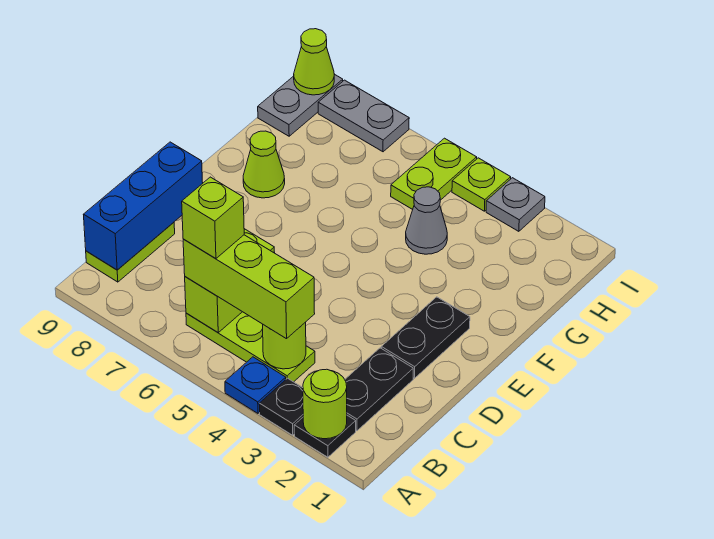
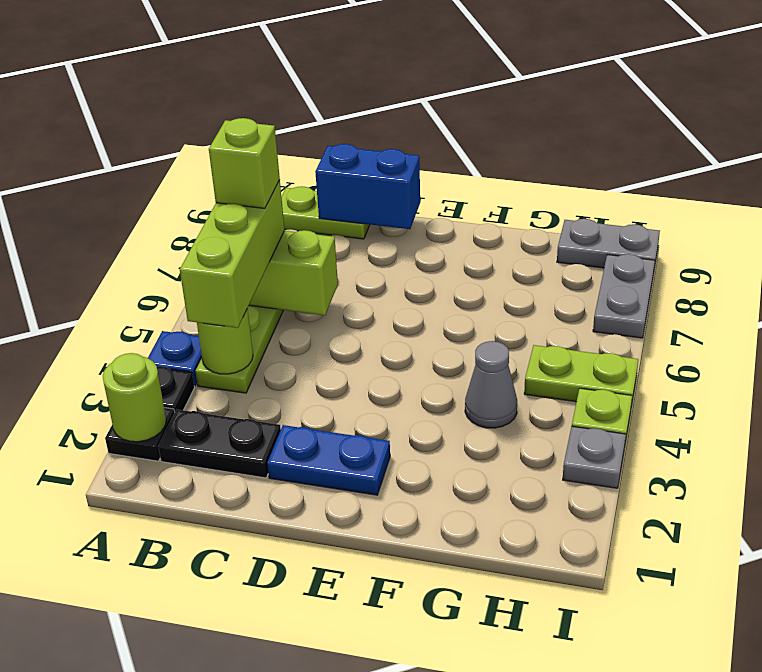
blue brick B9:D9 level 2 -> blue brick C9:D9 level 2
black plate D2:E2 level 1 -> blue plate D2:E2 level 1
lime cone F8 level 1 -> none
lime cone I9 level 2 -> none

